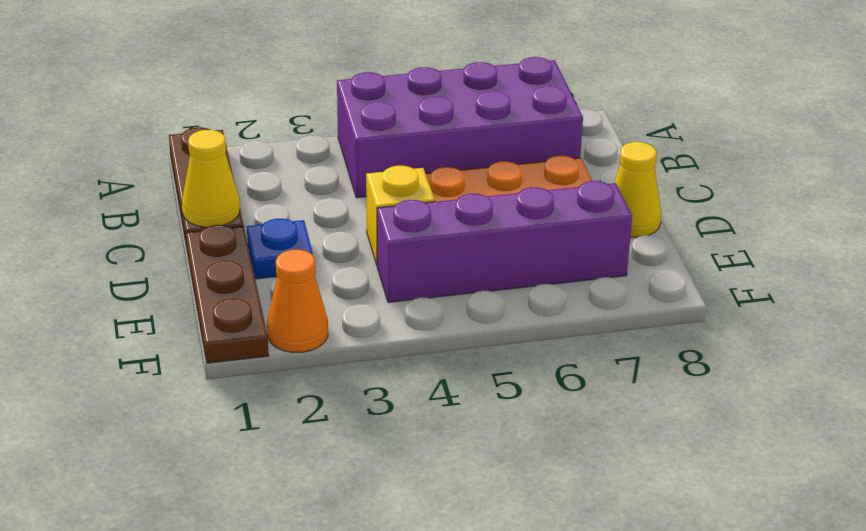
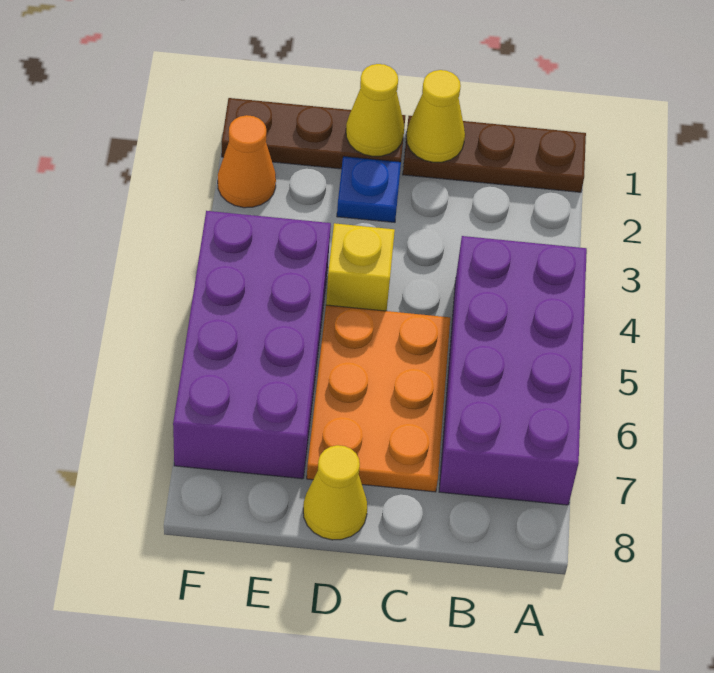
none -> yellow cone D1 level 2
purple brick E4:E7 level 1 -> purple brick E4:F7 level 1

